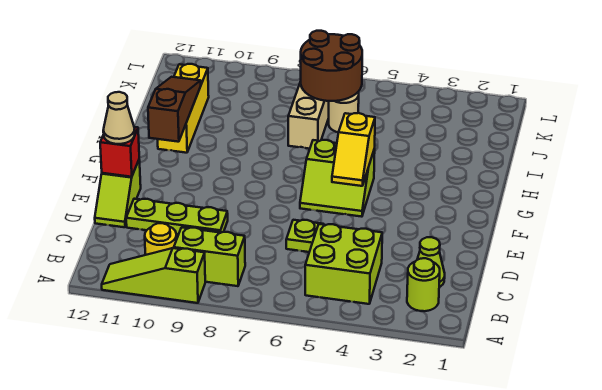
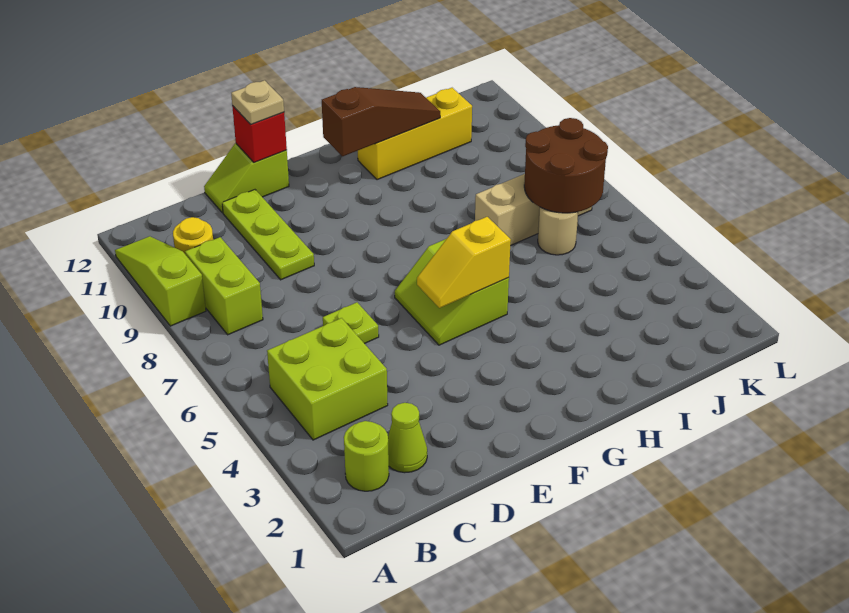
tan cone E12 level 3 -> tan plate E12 level 3

